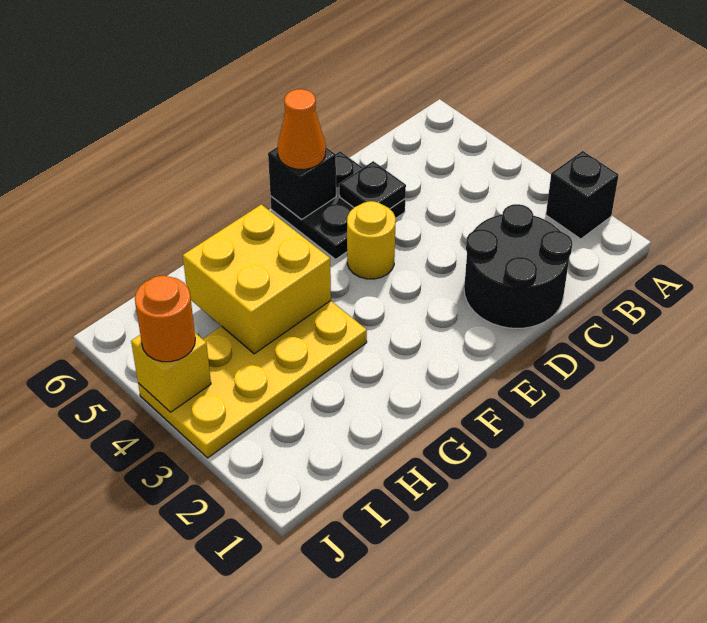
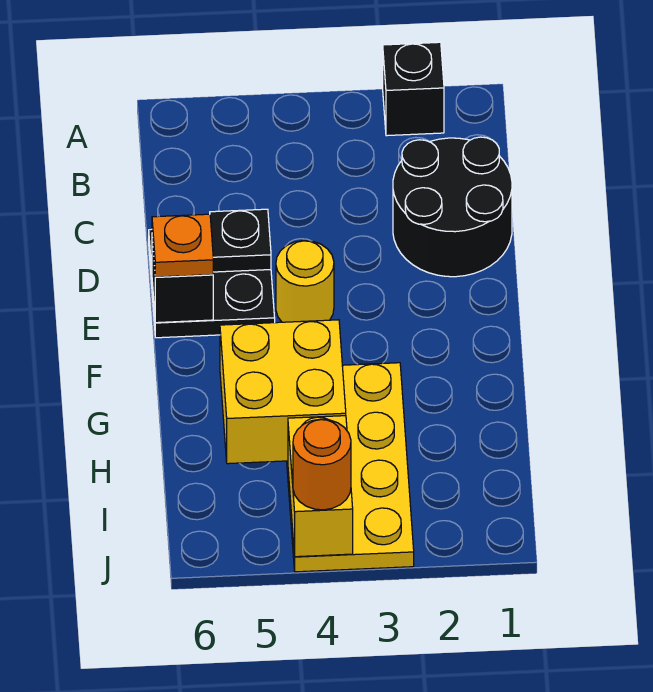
orange cone E6 level 3 -> orange plate E6 level 3
yellow brick J4 level 2 -> yellow brick I4:J4 level 2

